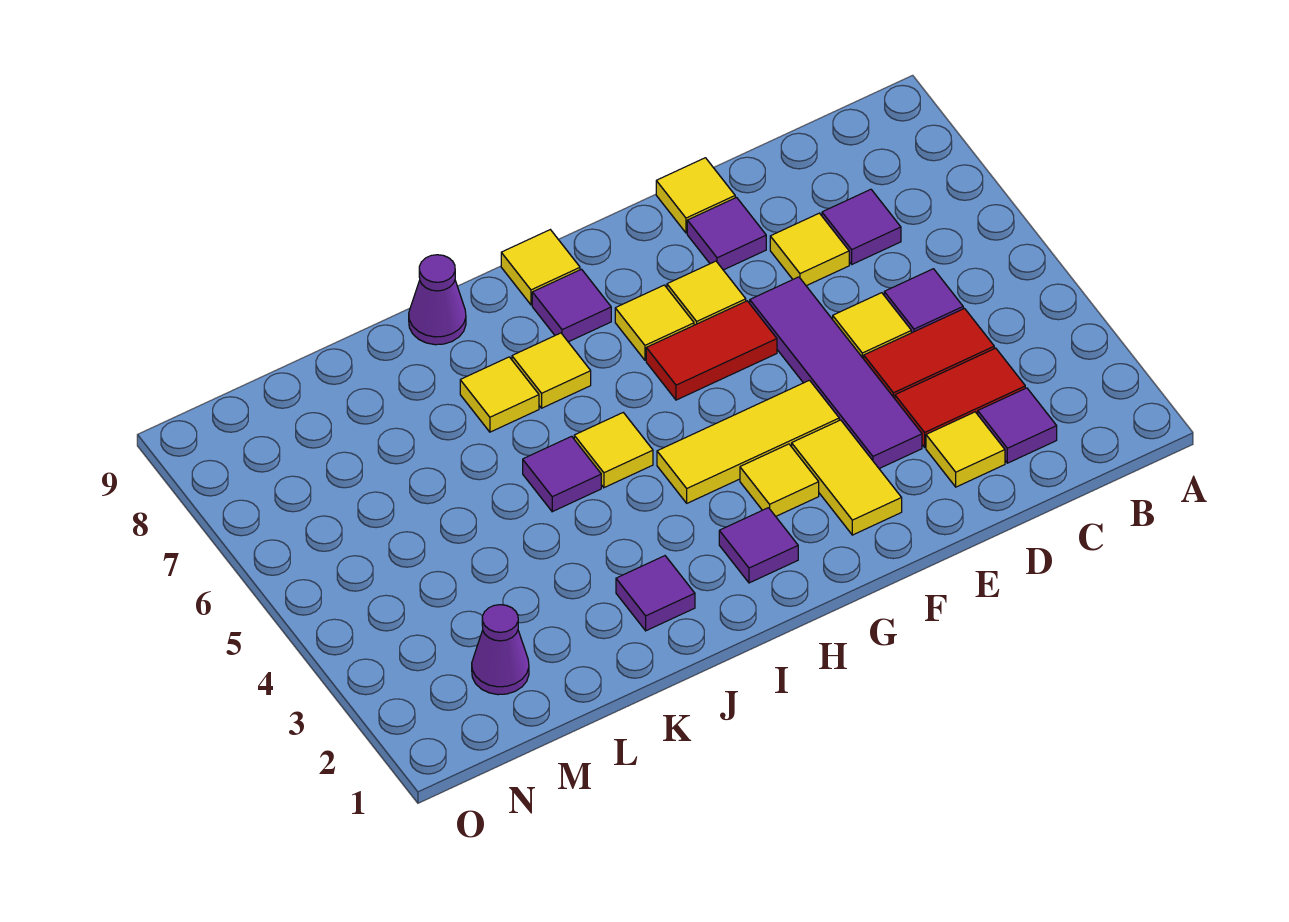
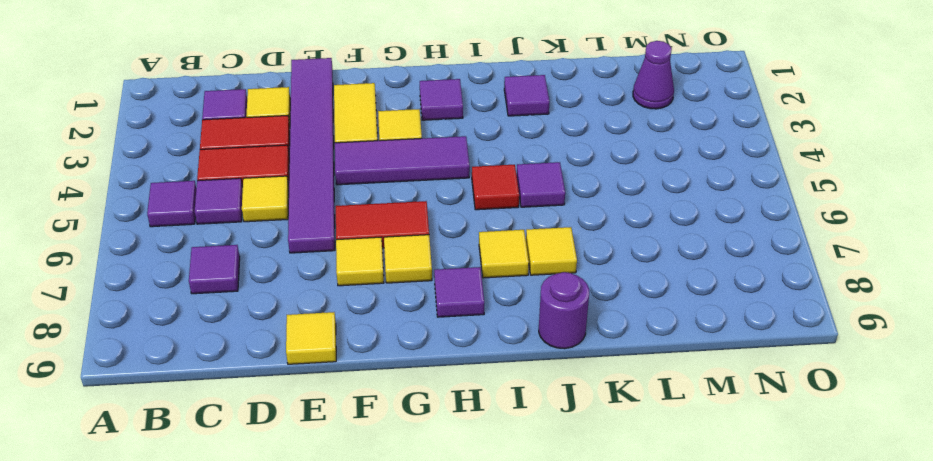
yellow tile D7 level 1 -> none
purple tile E3:E6 level 1 -> purple tile E1:E6 level 1
purple tile E8 level 1 -> purple tile B5 level 1
yellow tile F4:H4 level 1 -> purple tile F4:H4 level 1
yellow tile H9 level 1 -> none
yellow tile I5 level 1 -> red tile I5 level 1
purple cone J9 level 1 -> purple round brick J9 level 1

